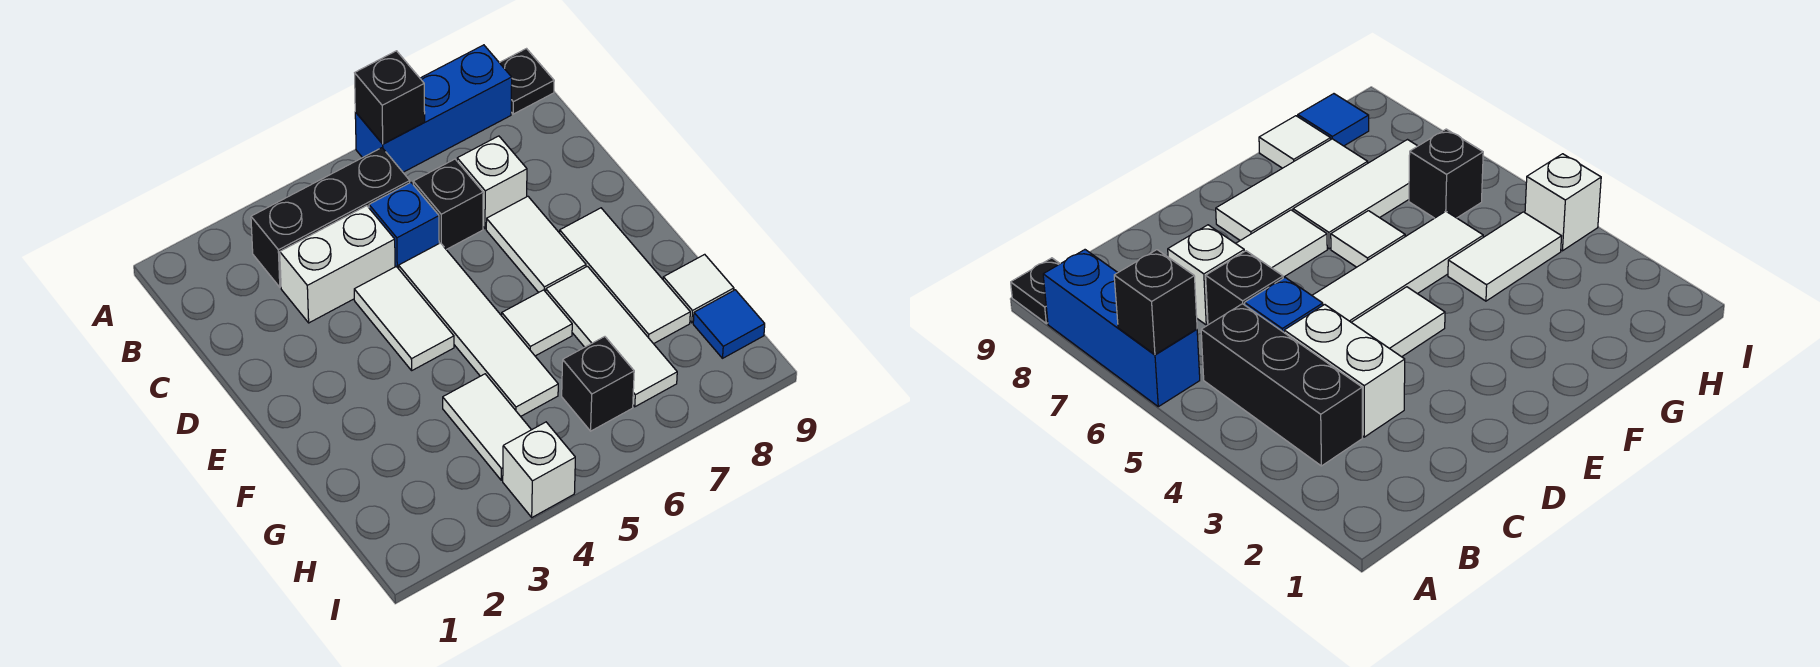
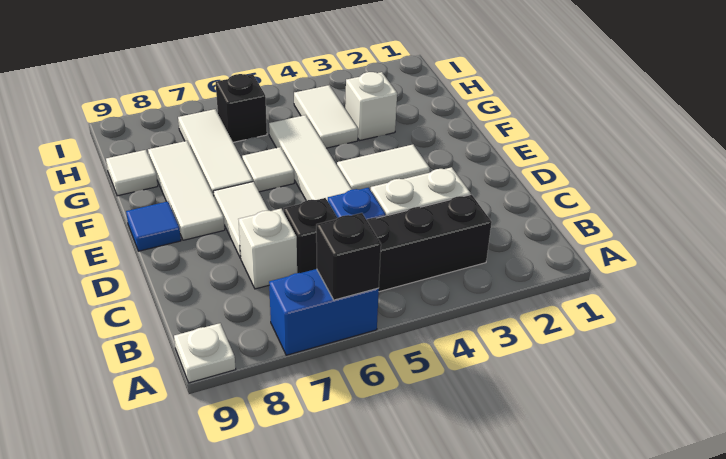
blue brick A6:A8 level 1 -> blue brick A6:A7 level 1
black plate A9 level 1 -> white plate A9 level 1
white tile D4:E4 level 1 -> white tile E3:E4 level 1
blue tile H9 level 1 -> blue tile E9 level 1
white brick I4 level 1 -> white brick G3 level 1

